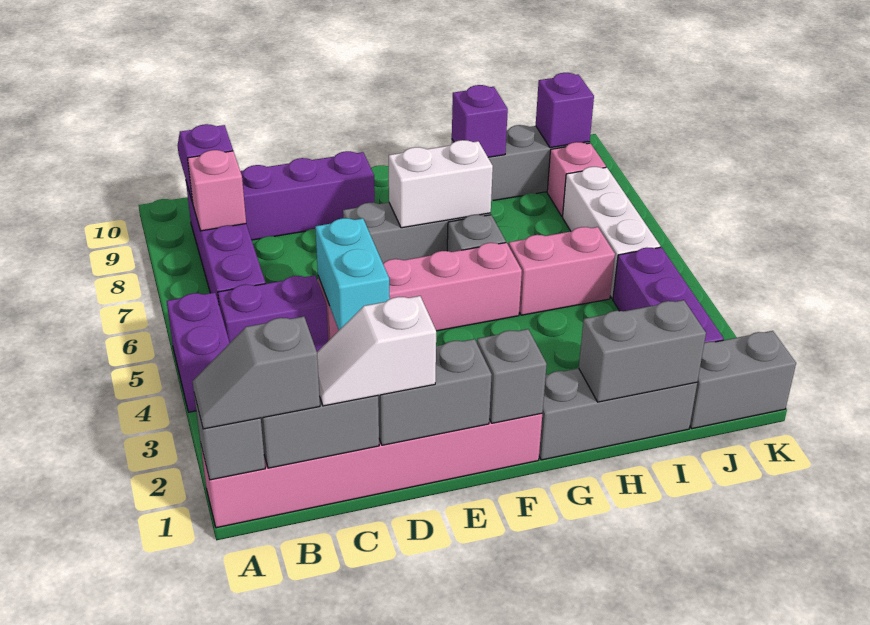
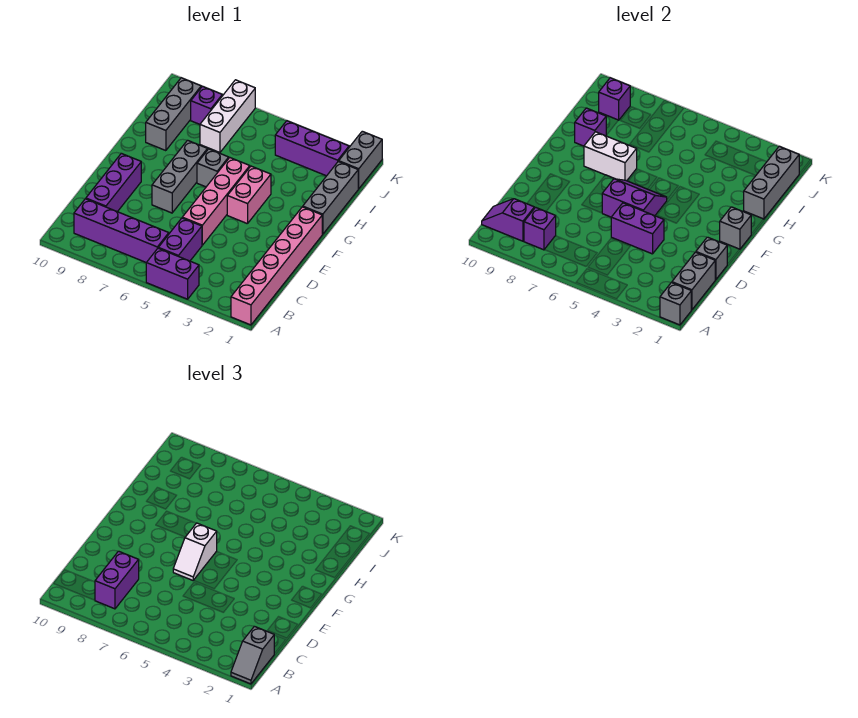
pink brick B8 level 2 -> purple brick B8 level 2
none -> purple brick B8:C8 level 3
white slope C1:D1 level 3 top D -> white slope E6:F6 level 3 top F
grey brick D1:E1 level 2 -> grey brick D1 level 2
cyan brick D4:D5 level 2 -> purple brick D4:D5 level 2
none -> purple slope E5:F6 level 2 top E
white brick F7:G7 level 2 -> white brick G7:G8 level 2
grey brick H1:I1 level 2 -> grey brick H1:J1 level 2
pink brick H5:I5 level 1 -> pink brick F4:G4 level 1
white brick J5:J7 level 1 -> white brick I7:K7 level 1
pink brick J8 level 1 -> purple brick J8 level 1

